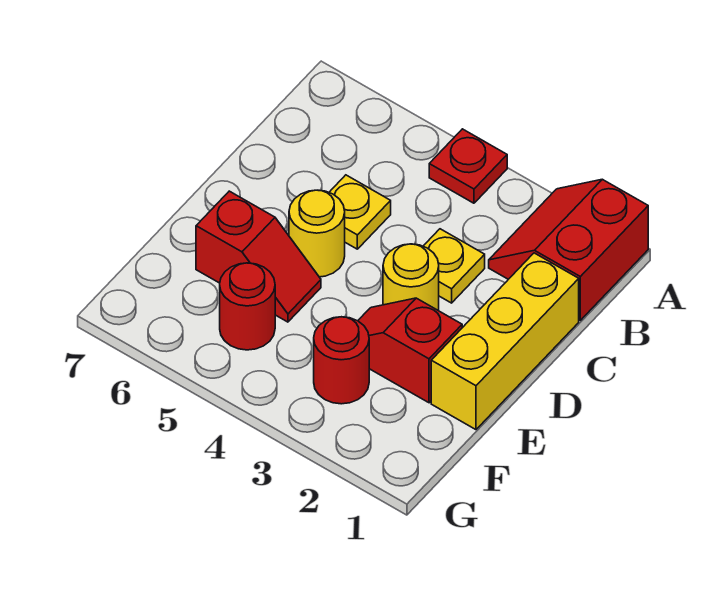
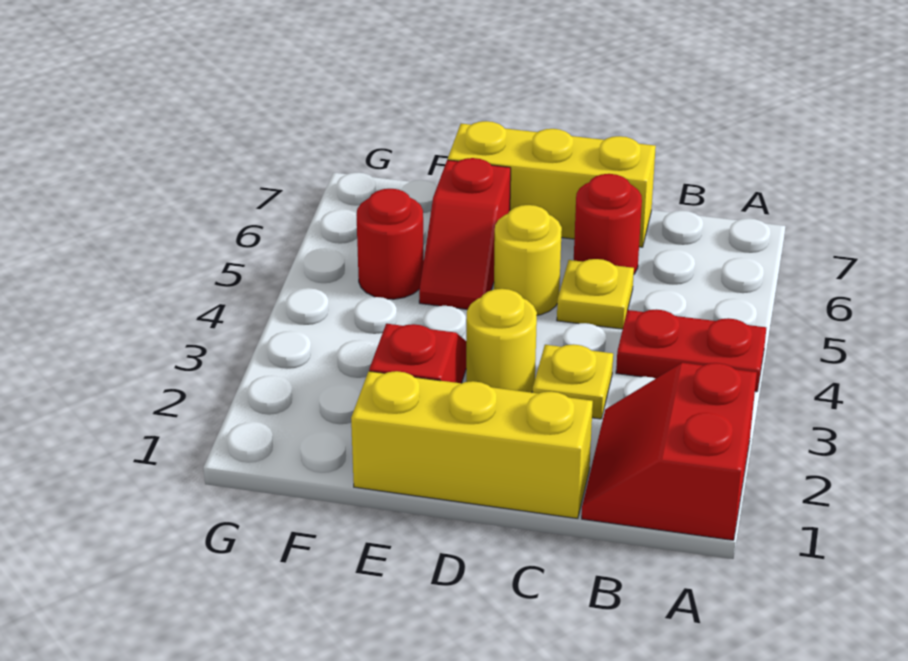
red slope A1:B2 level 1 top 1 -> red slope A1:B2 level 1 top A
red plate A4 level 1 -> red plate A4:B4 level 1
none -> yellow brick C7:E7 level 1
red round brick F3 level 1 -> red round brick C6 level 1

